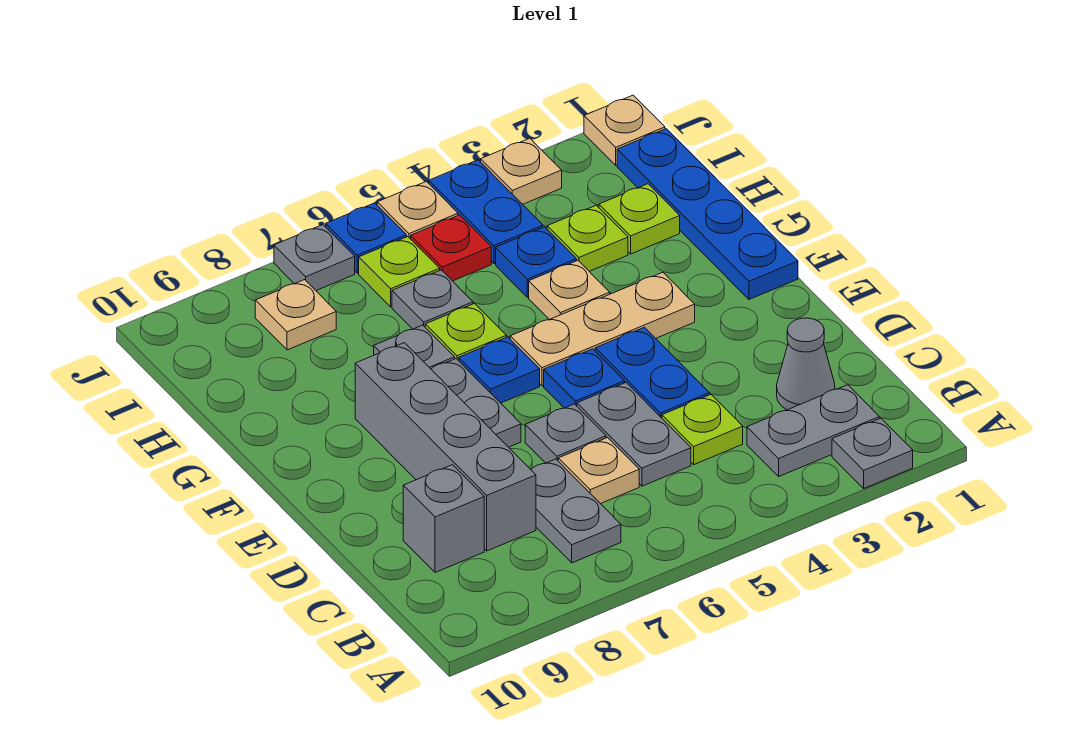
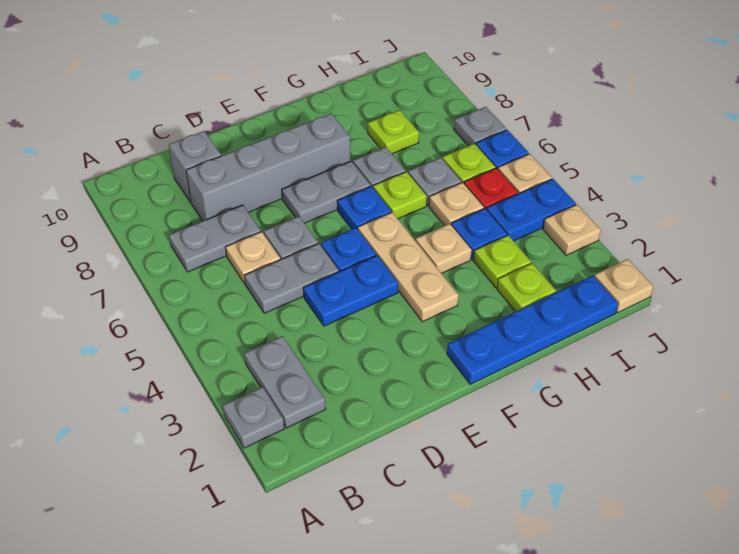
grey cone C2 level 1 -> none
lime plate C4 level 1 -> lime plate H8 level 1
tan plate I8 level 1 -> tan plate H5 level 1

